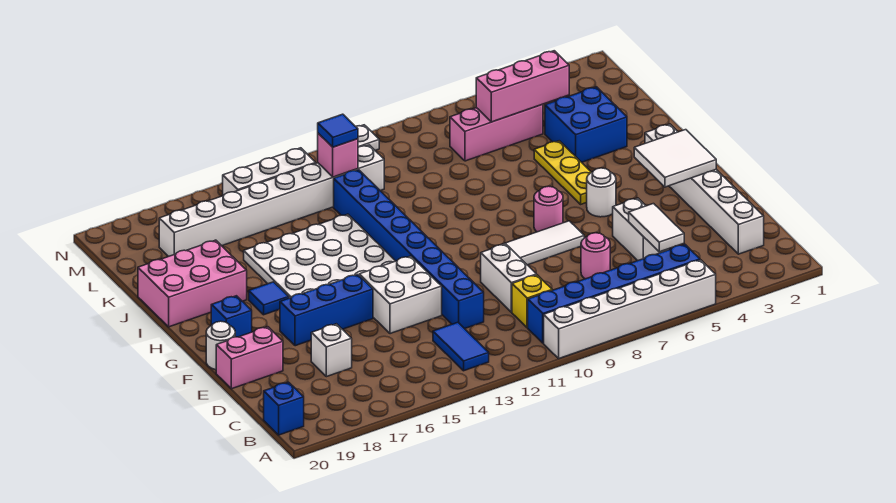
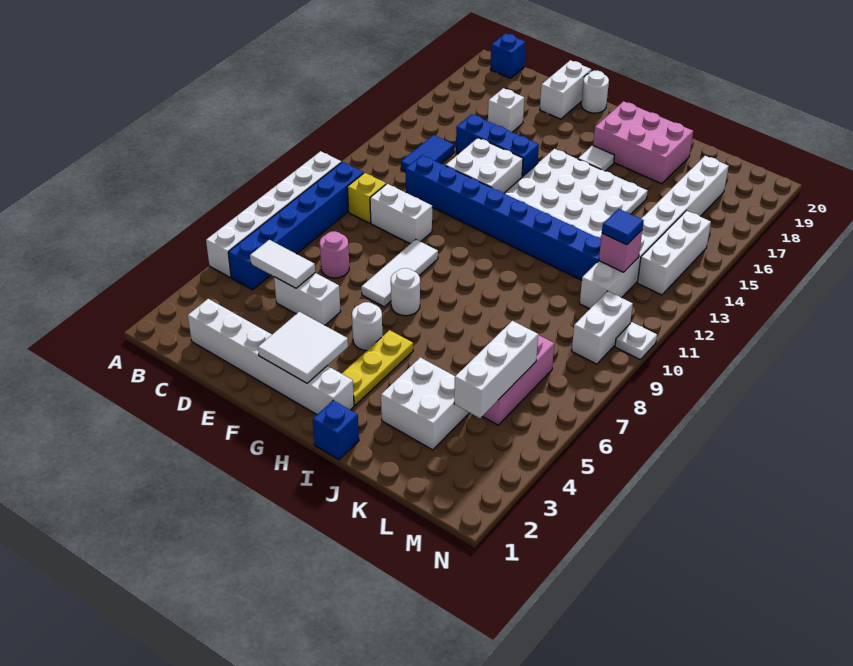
blue tile B13:C13 level 1 -> blue tile C13:C14 level 1
pink brick E19:E20 level 1 -> white brick E19:E20 level 1
blue brick F15:F17 level 1 -> blue brick D15:F15 level 1
pink round brick G7 level 1 -> white round brick G7 level 1
blue brick G19 level 1 -> blue brick I1 level 1
yellow plate H5:J5 level 1 -> yellow plate H3:H5 level 1
blue tile H17 level 1 -> white tile H17 level 1
pink brick I18:J20 level 1 -> pink brick H18:J19 level 1
blue brick J3:K4 level 1 -> white brick J3:K4 level 1
pink brick L4:L6 level 2 -> white brick L4:L6 level 2
none -> white brick M9:M10 level 1

